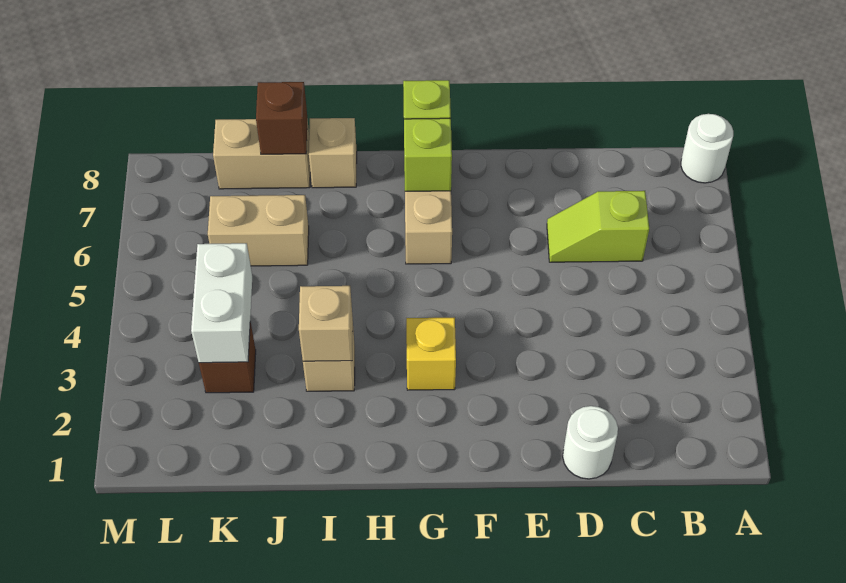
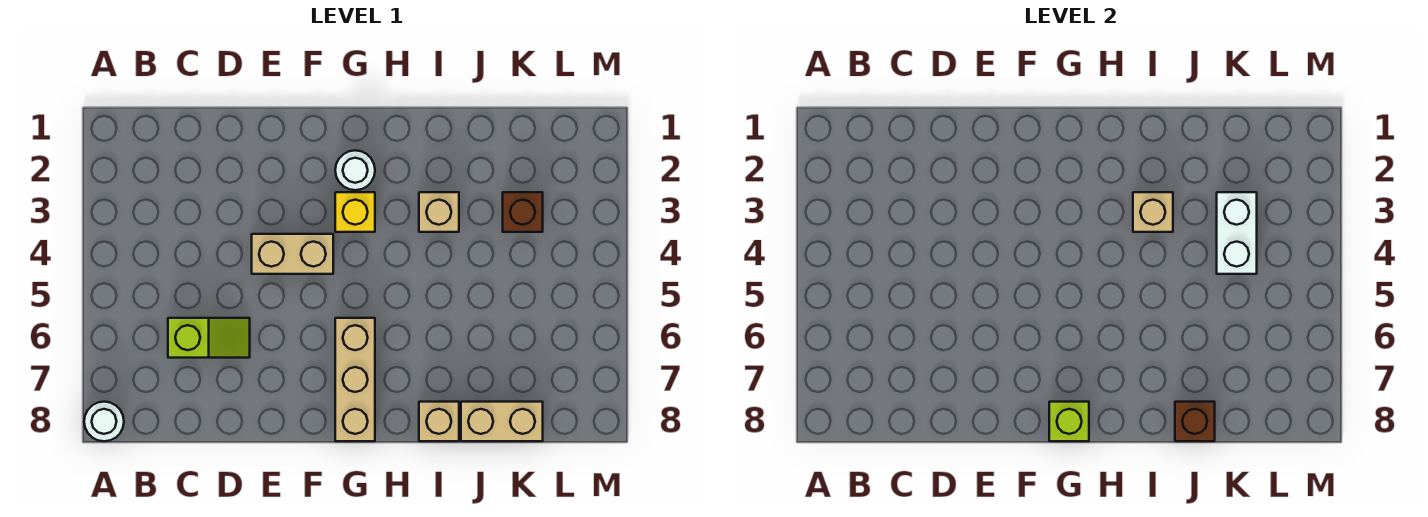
white round brick D1 level 1 -> white round brick G2 level 1
lime brick G7 level 2 -> none
tan brick J6:K6 level 1 -> tan brick E4:F4 level 1

